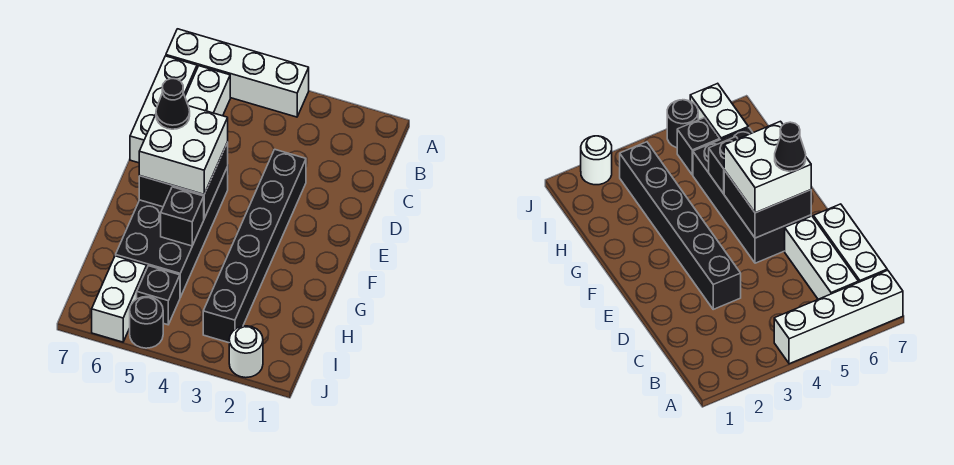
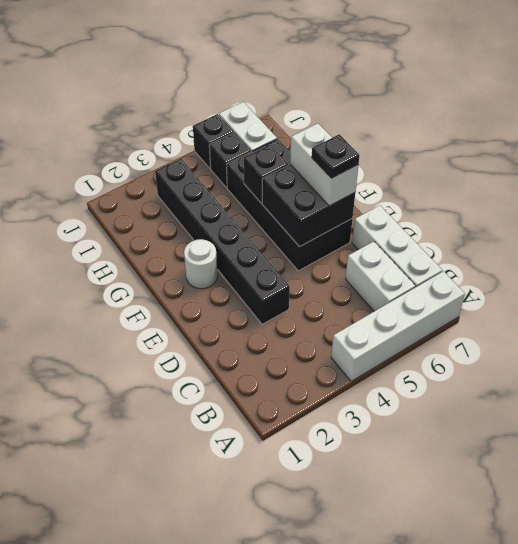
white brick B6:D6 level 1 -> white brick B6:C6 level 1
white brick E5:F6 level 3 -> white brick E6:F6 level 3
black cone E6 level 4 -> black plate E6 level 4
white round brick J2 level 1 -> white round brick F2 level 1
black round brick J5 level 1 -> black brick J5 level 1

